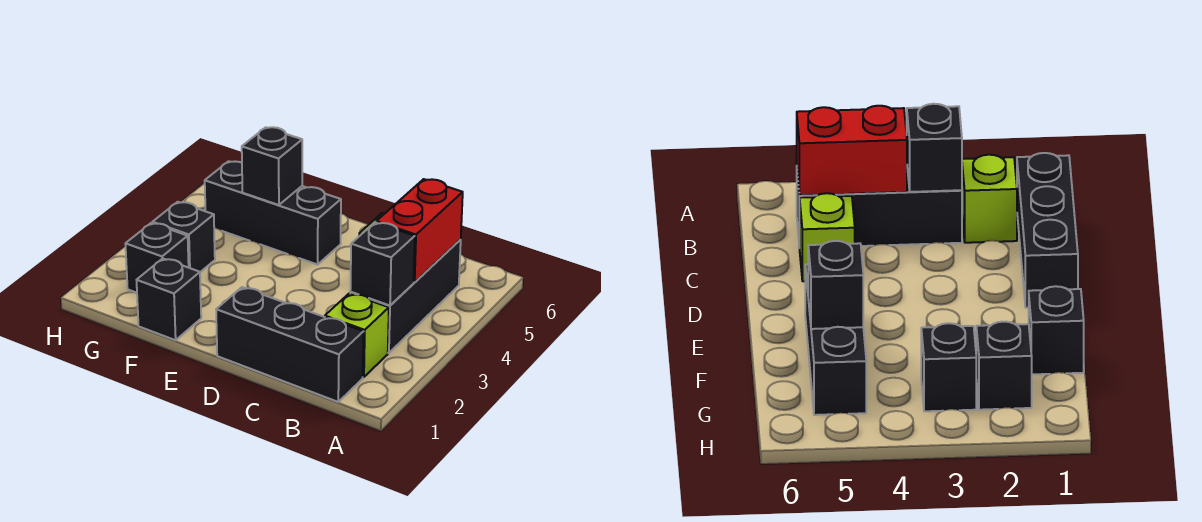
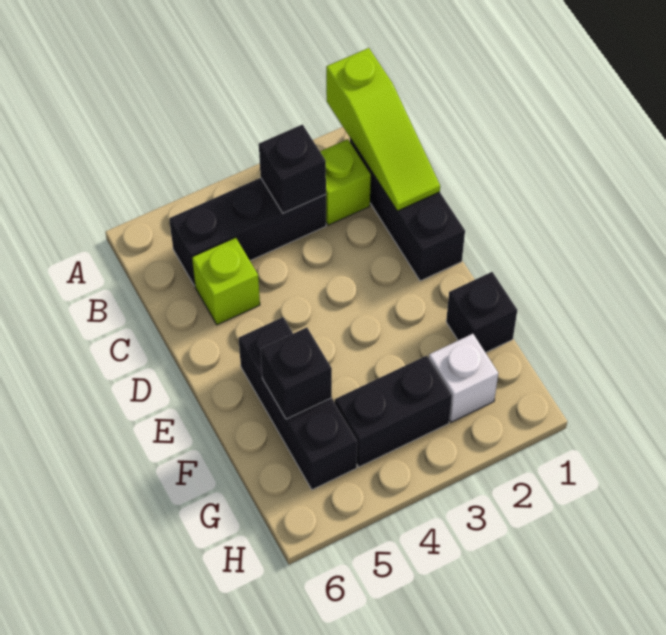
none -> lime slope A1:C1 level 2 top A
red brick B4:B5 level 2 -> none
black brick G2 level 1 -> white brick G2 level 1
black brick G3 level 1 -> black brick G3:G4 level 1

